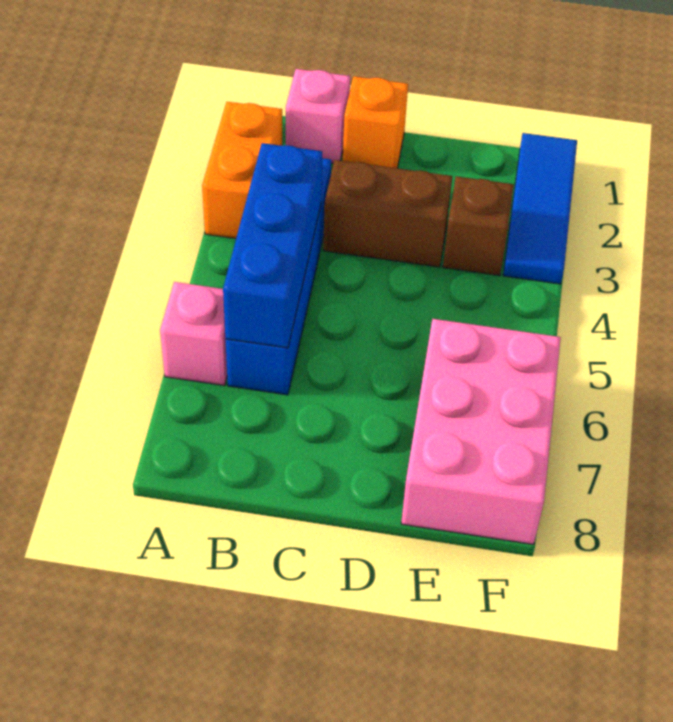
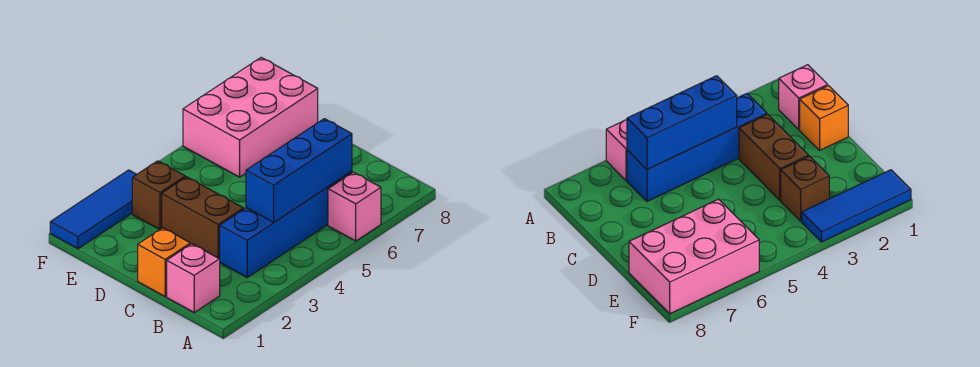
orange brick A2:A3 level 1 -> none

